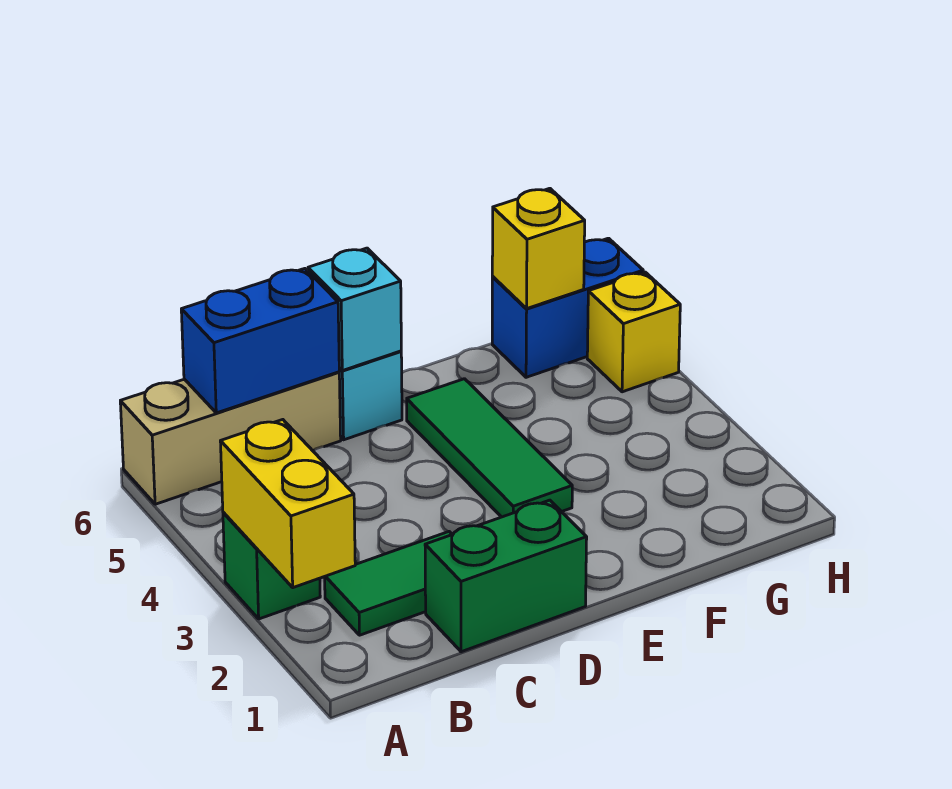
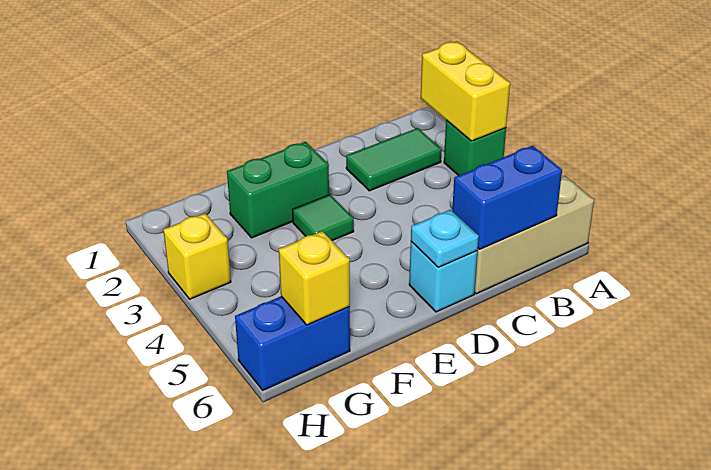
green brick C1:D1 level 1 -> green brick E2:F2 level 1
cyan brick D6 level 2 -> cyan plate D6 level 2
green tile E3:E5 level 1 -> green tile E3 level 1
yellow brick H5 level 1 -> yellow brick H3 level 1

